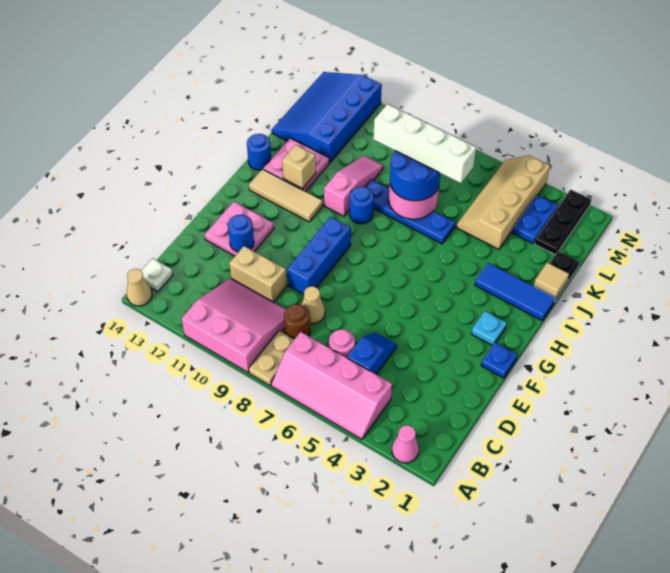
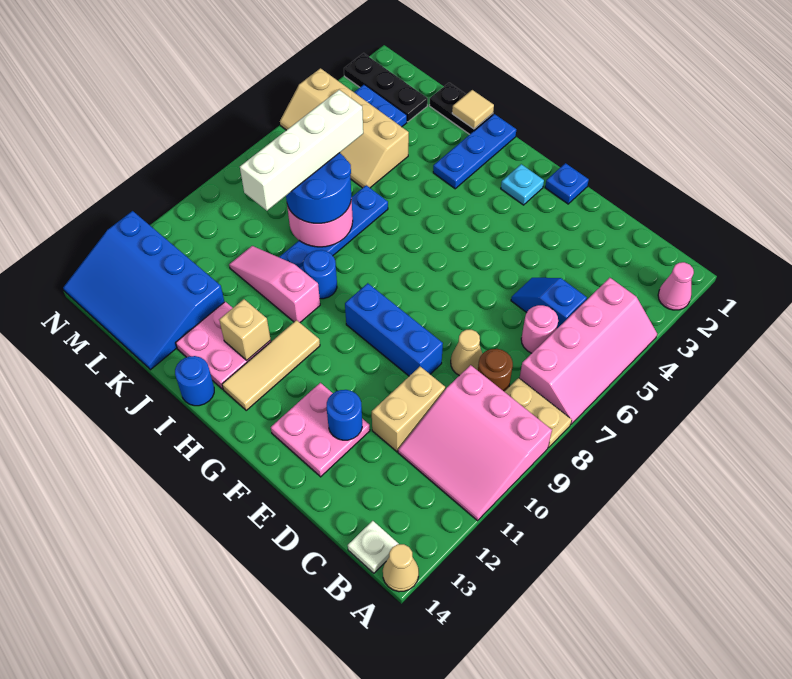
pink slope A9:C11 level 1 top A -> pink slope A9:C11 level 1 top 9
blue tile I1:I3 level 1 -> blue plate I1:I3 level 1

